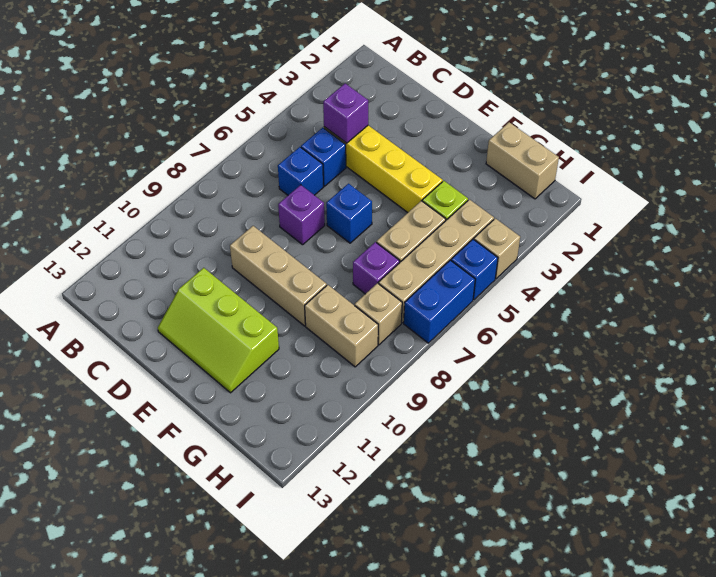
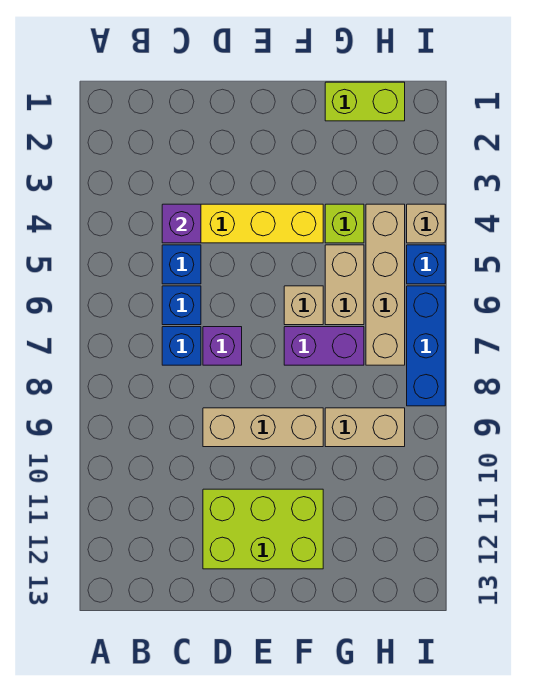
lime slope D11:F12 level 1 top 11 -> lime brick D11:F12 level 1
blue brick E6 level 1 -> blue brick C7 level 1
tan brick G1:H1 level 1 -> lime brick G1:H1 level 1
purple brick G7 level 1 -> purple brick F7:G7 level 1
tan brick H8 level 1 -> tan brick F6 level 1
blue brick I6:I7 level 1 -> blue brick I6:I8 level 1

